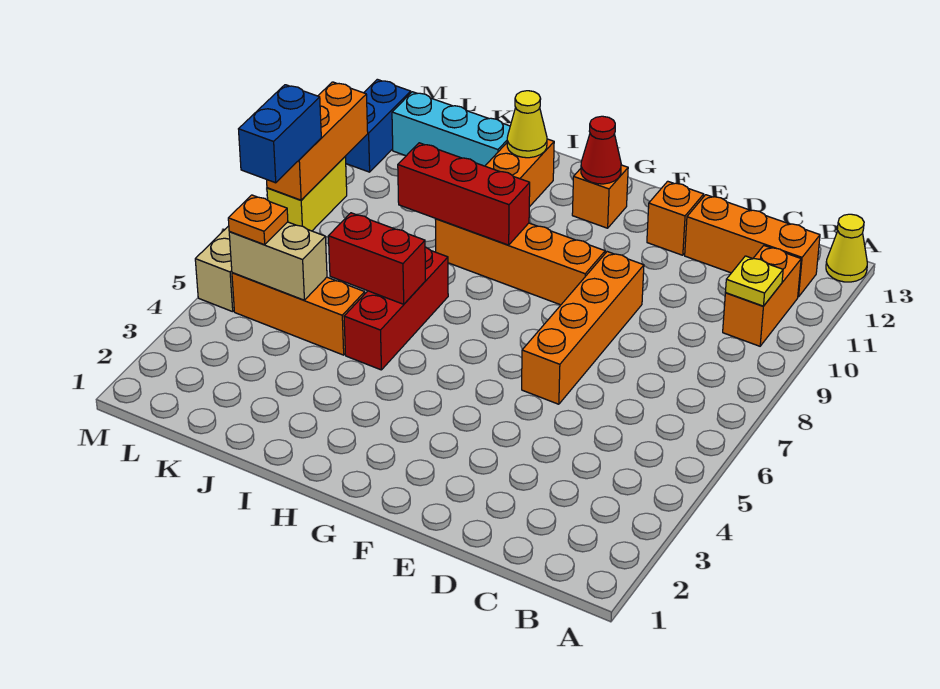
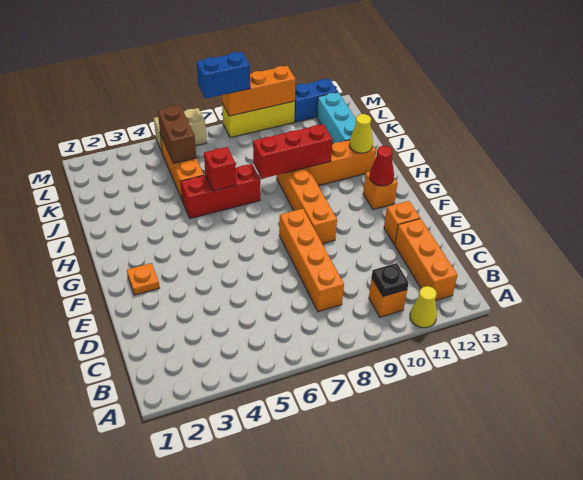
yellow cone A13 level 1 -> yellow cone A11 level 1
orange brick B10:B11 level 1 -> orange brick B10 level 1
yellow plate B10 level 2 -> black plate B10 level 2
orange brick E6:E9 level 1 -> orange brick C8:F8 level 1
red brick H9:J9 level 2 -> red brick I8:I10 level 2
red brick I6:J6 level 2 -> red brick I6 level 2
tan brick K5:L5 level 2 -> brown brick K5:L5 level 2
orange plate L5 level 3 -> orange plate F2 level 1
yellow brick M8:M9 level 1 -> yellow brick M8:M10 level 1

